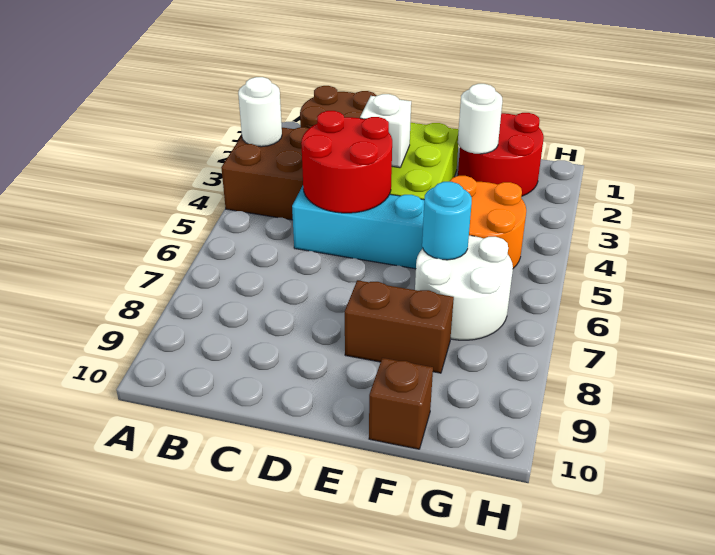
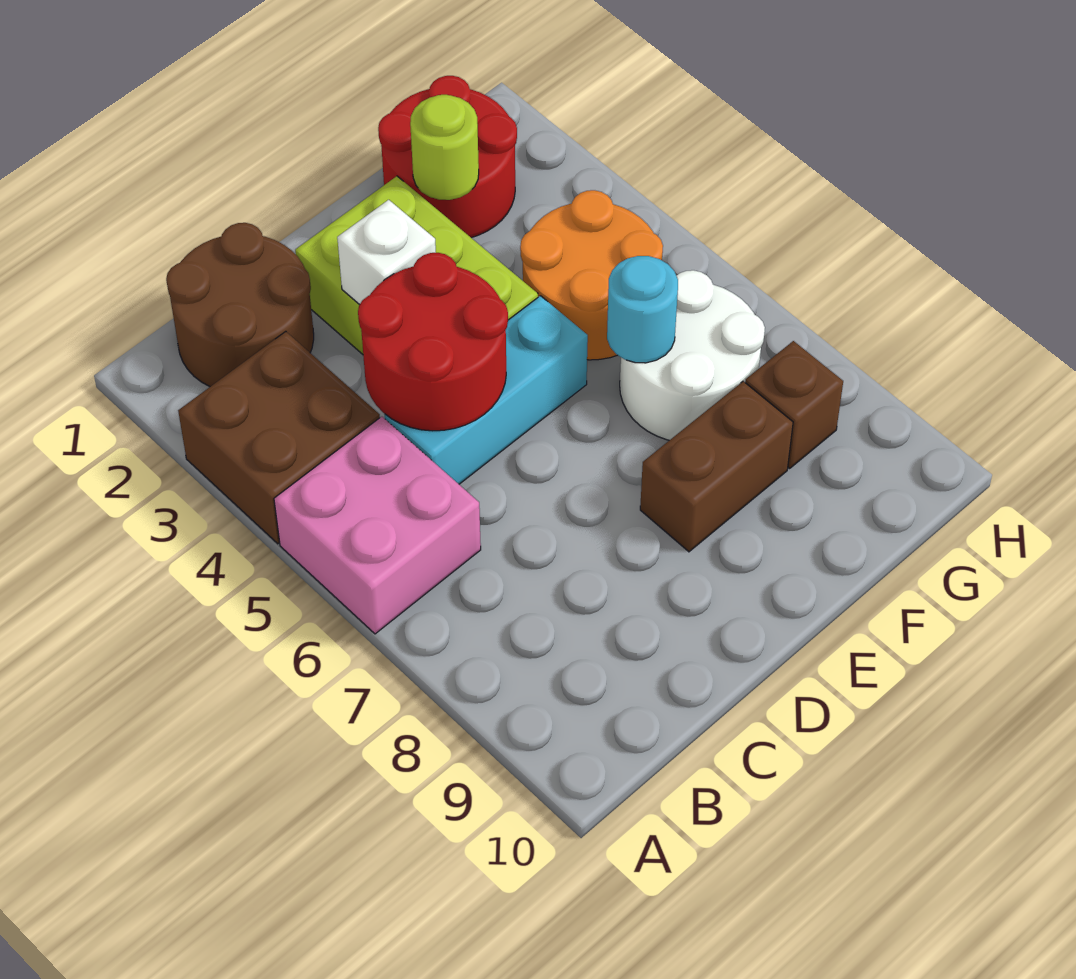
white round brick A3 level 2 -> none
none -> pink brick A5:B6 level 1
white round brick F2 level 2 -> lime round brick F2 level 2
brown brick F10 level 1 -> brown brick G8 level 1

